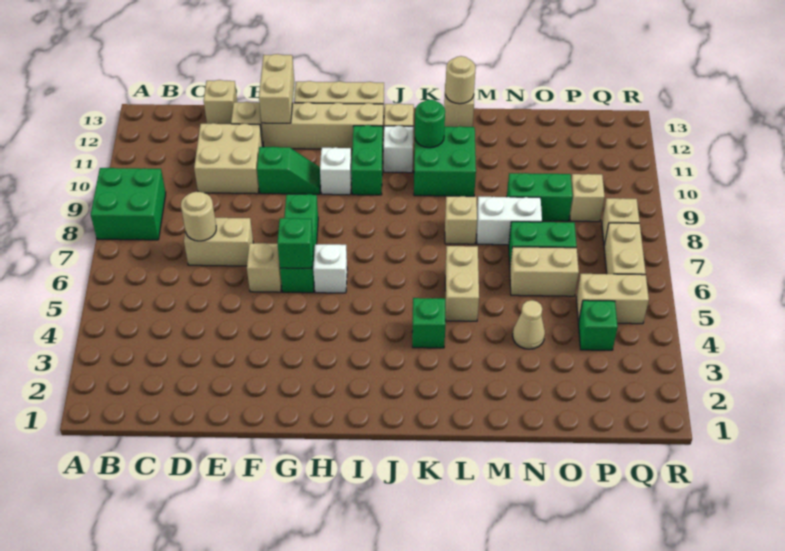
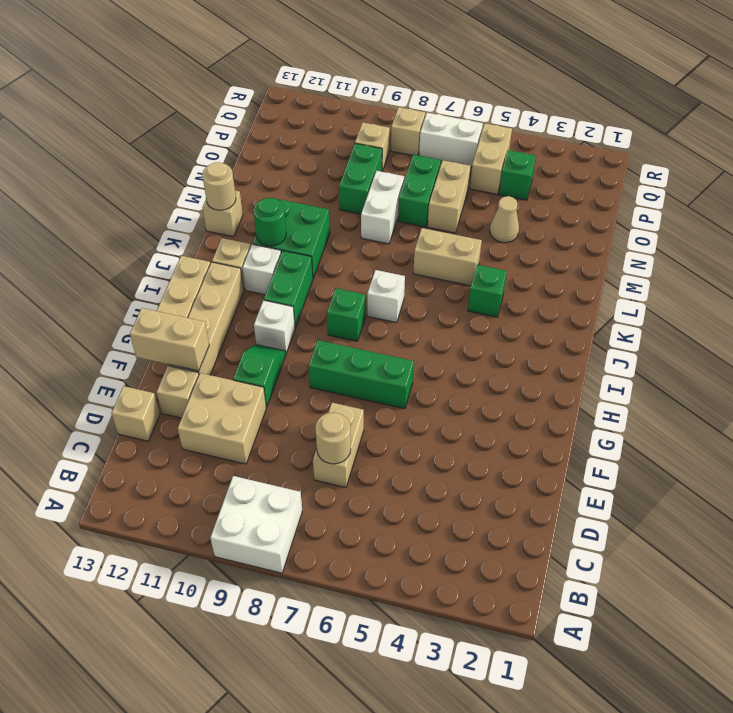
green brick A8:B9 level 1 -> white brick A8:B9 level 1
tan brick F6 level 1 -> none
green brick G6 level 2 -> green brick I8 level 1
white brick H6 level 1 -> white brick J7 level 1
green brick I10:I11 level 1 -> green brick I10:J10 level 1
tan brick L8 level 1 -> none
tan brick Q6:Q7 level 1 -> white brick Q6:Q7 level 1

